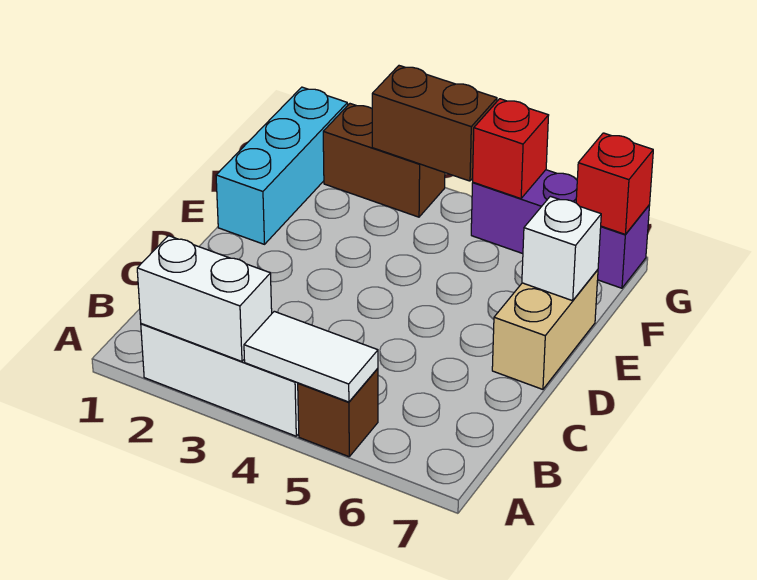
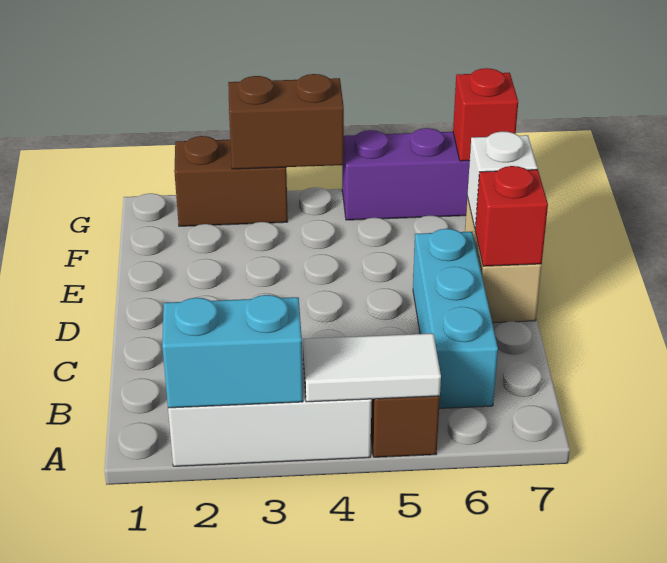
white brick A2:A3 level 2 -> cyan brick A2:A3 level 2
cyan brick E1:G1 level 1 -> cyan brick B6:D6 level 1
red brick G5 level 2 -> red brick D7 level 2

